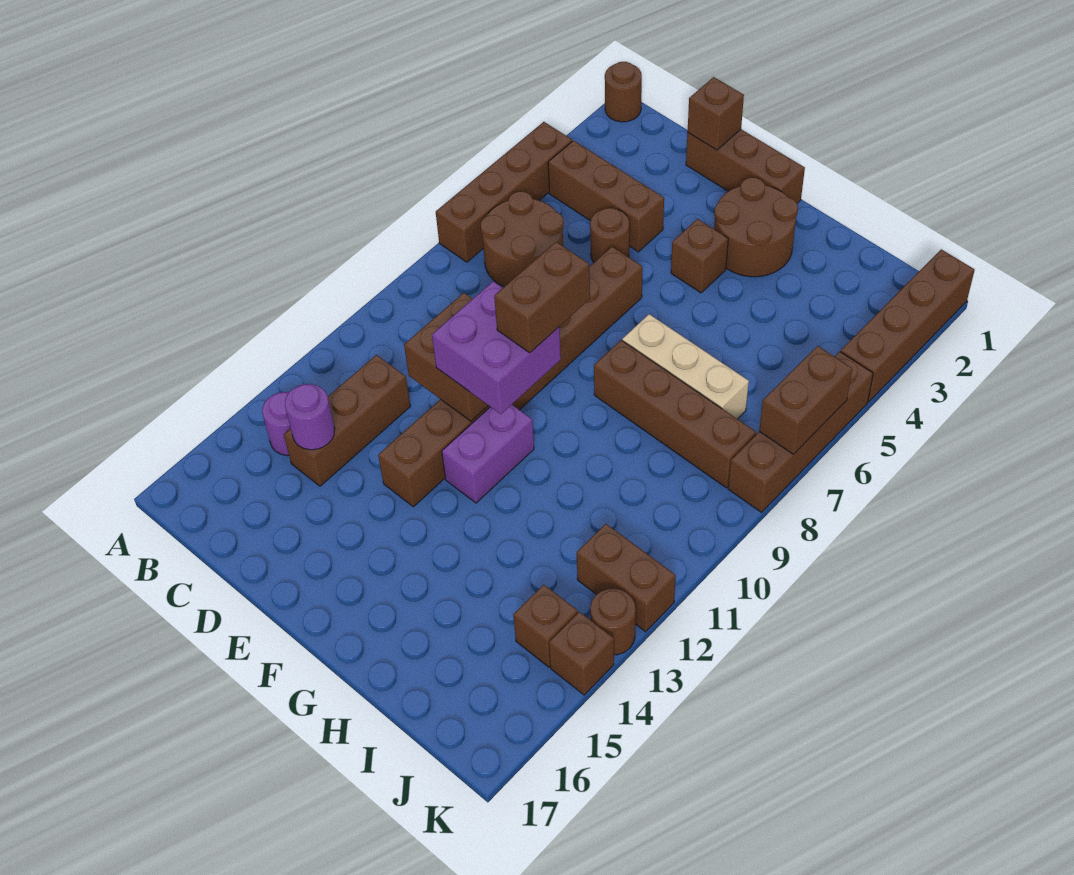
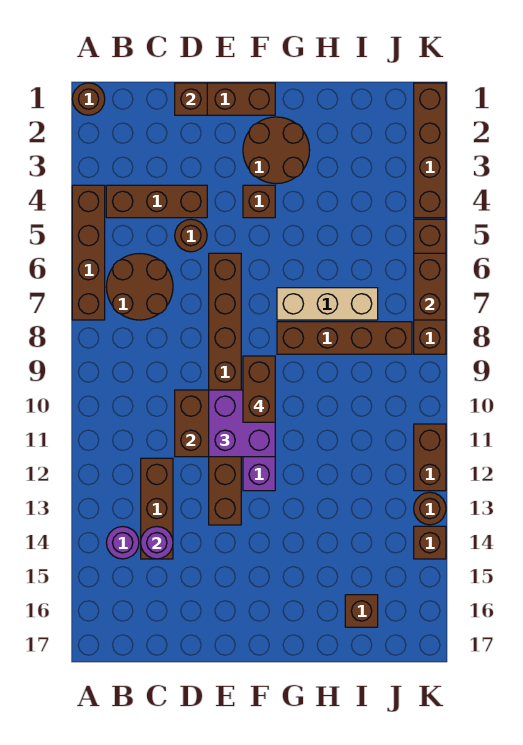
brown brick J12:K12 level 1 -> brown brick K11:K12 level 1
brown brick J14 level 1 -> brown brick I16 level 1

